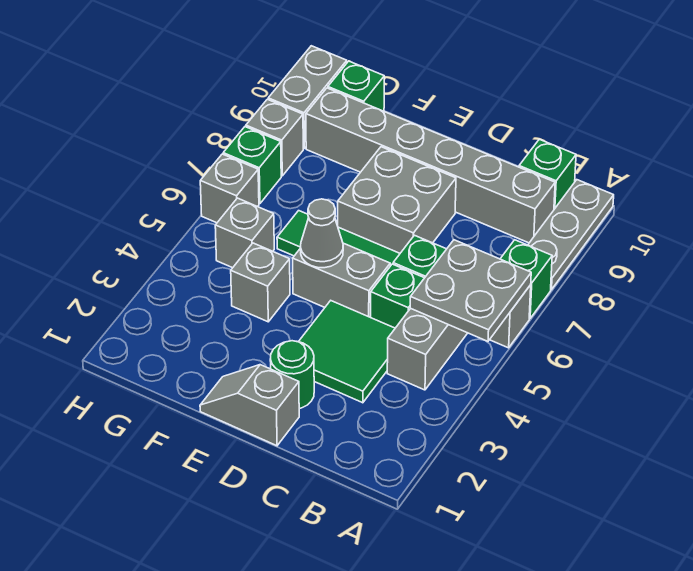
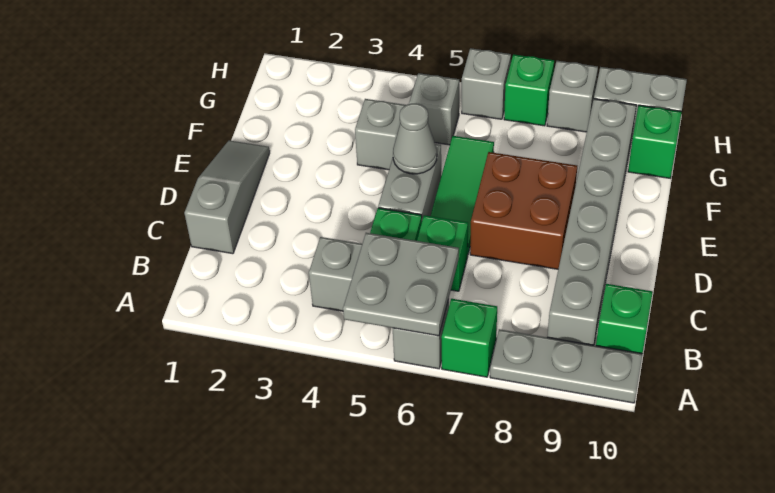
green tile C3:D4 level 1 -> none
grey slope D1:E1 level 1 top D -> grey slope C1:E1 level 1 top C
green round brick D2 level 1 -> none
grey brick D7:E8 level 1 -> brown brick D7:E8 level 1

